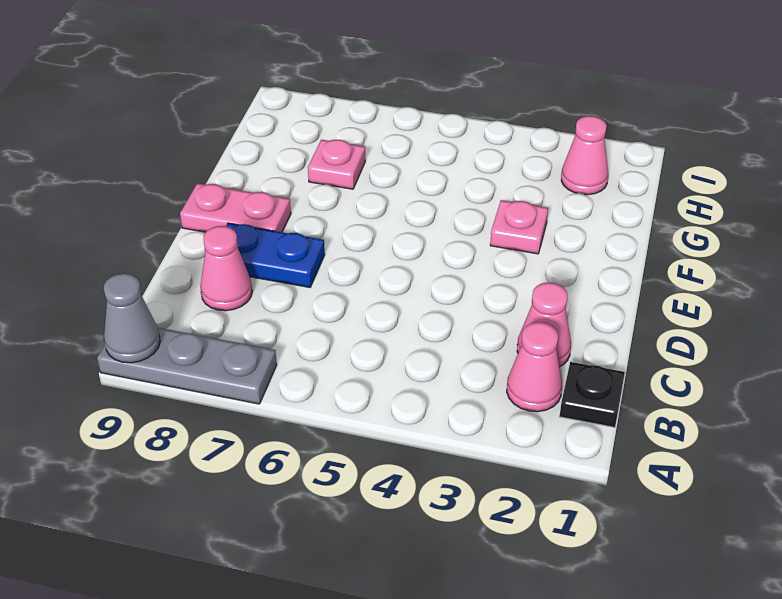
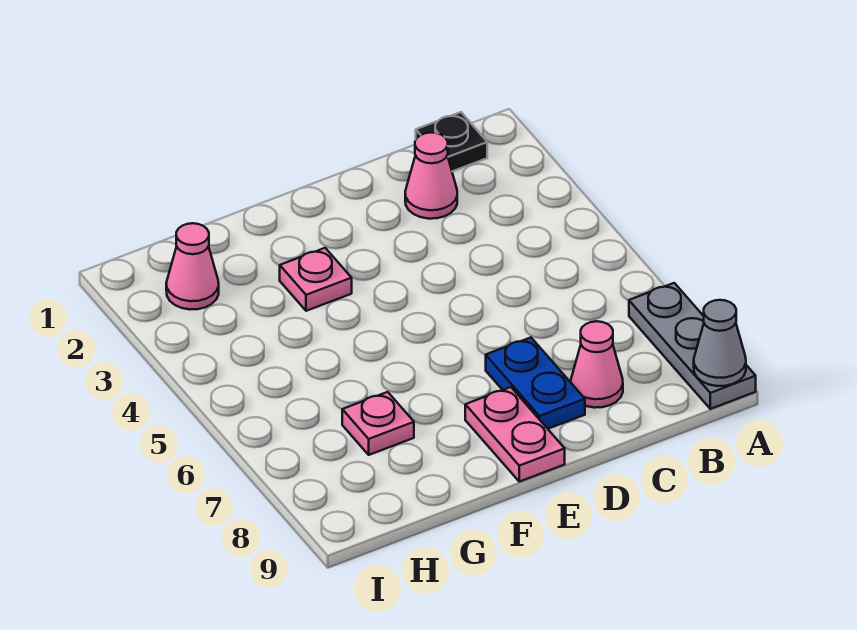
pink cone B2 level 1 -> none

